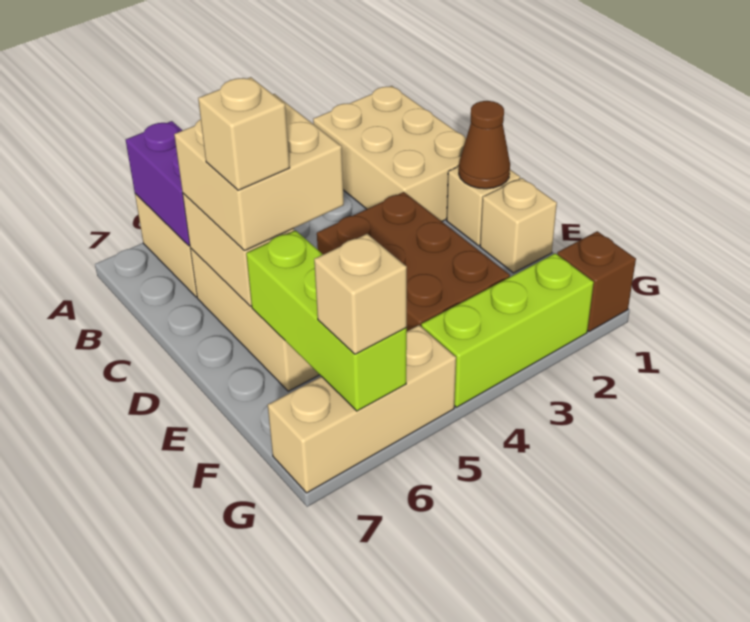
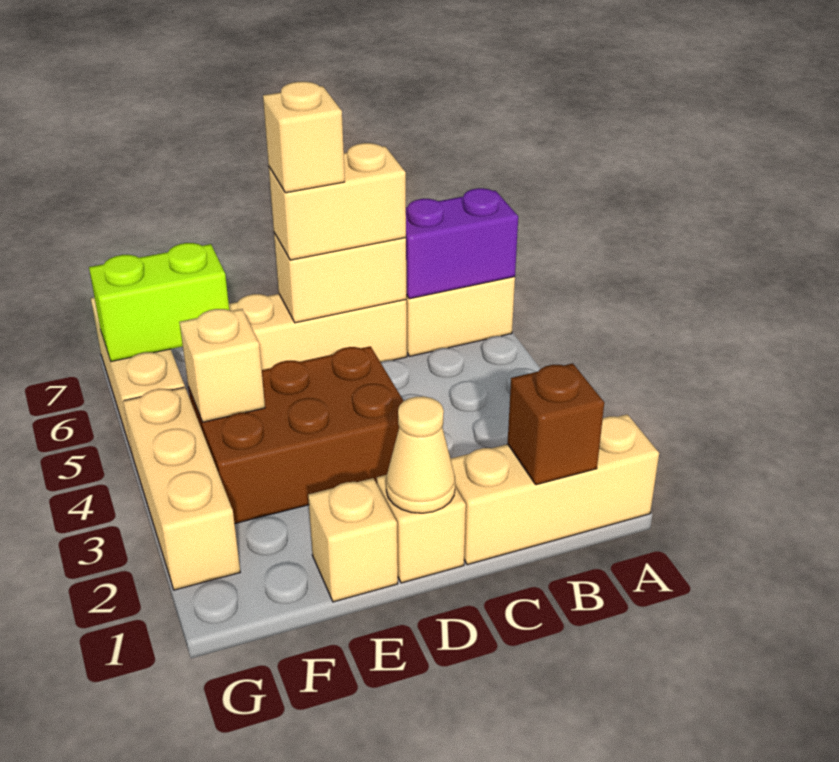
tan brick A1:C2 level 1 -> tan brick A1:C1 level 1
tan brick C5:D6 level 3 -> tan brick C6:D6 level 3
brown cone D1 level 2 -> tan cone D1 level 2
lime brick E6:G6 level 2 -> lime brick F6:G6 level 2
brown brick G1 level 1 -> brown brick B1 level 2
lime brick G2:G4 level 1 -> tan brick G2:G4 level 1
tan brick G6 level 3 -> tan brick F4 level 2

